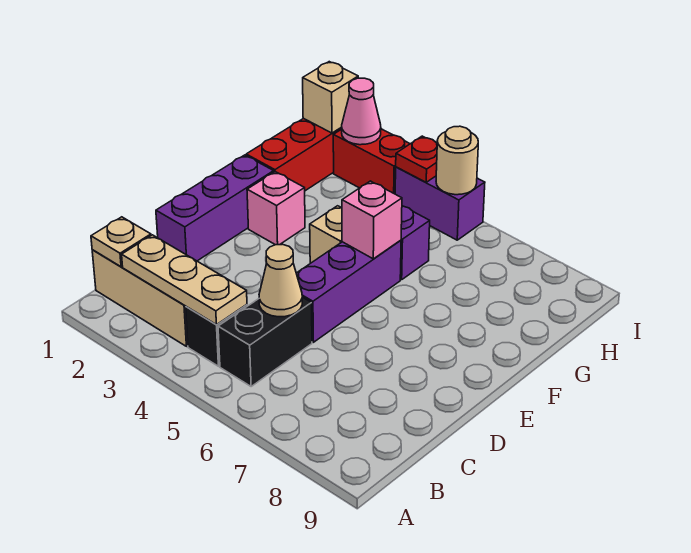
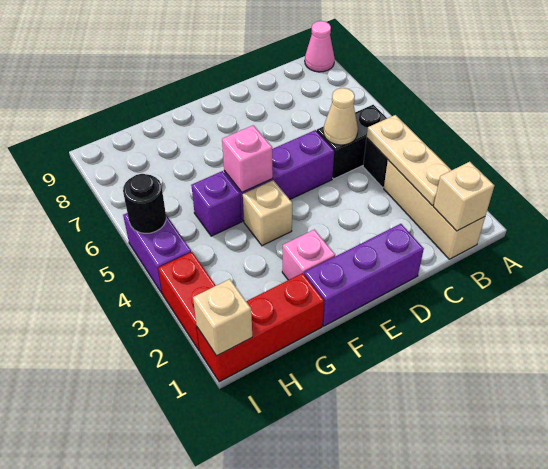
tan plate B1 level 2 -> tan brick B1 level 2
pink cone I2 level 2 -> pink cone A9 level 1
red plate I4 level 2 -> none
tan round brick I5 level 2 -> black round brick I5 level 2

